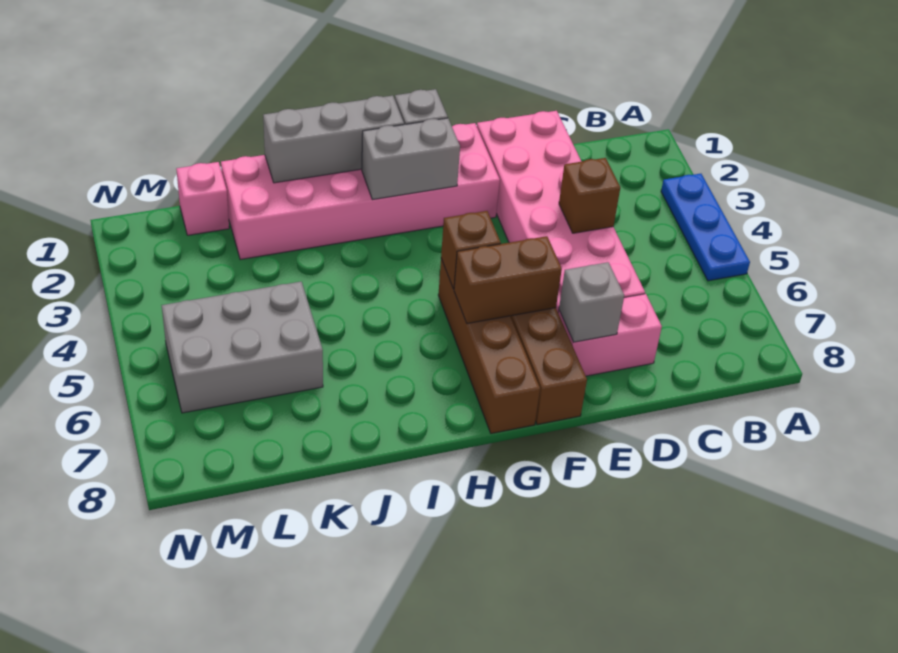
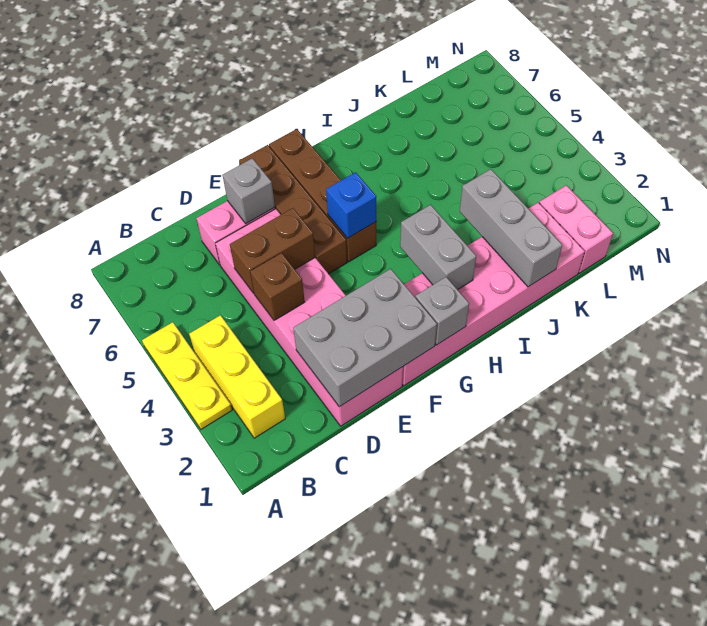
blue plate A3:A5 level 1 -> yellow plate A3:A5 level 1
none -> yellow brick B2:B4 level 1
brown brick F6:G6 level 2 -> brown brick D5:E5 level 2
grey brick G2:H2 level 2 -> grey brick H2:H3 level 2
brown brick G5 level 2 -> blue brick G5 level 2
grey brick H1:J1 level 2 -> grey brick J1:J3 level 2
grey brick K5:M6 level 1 -> grey brick D1:F2 level 2
pink brick L1 level 1 -> pink brick L1:L2 level 1

